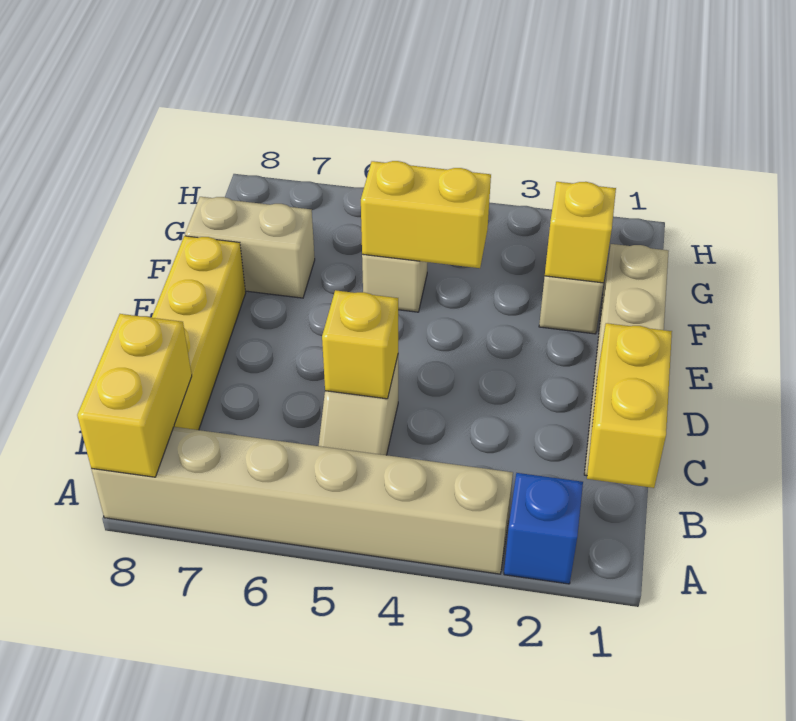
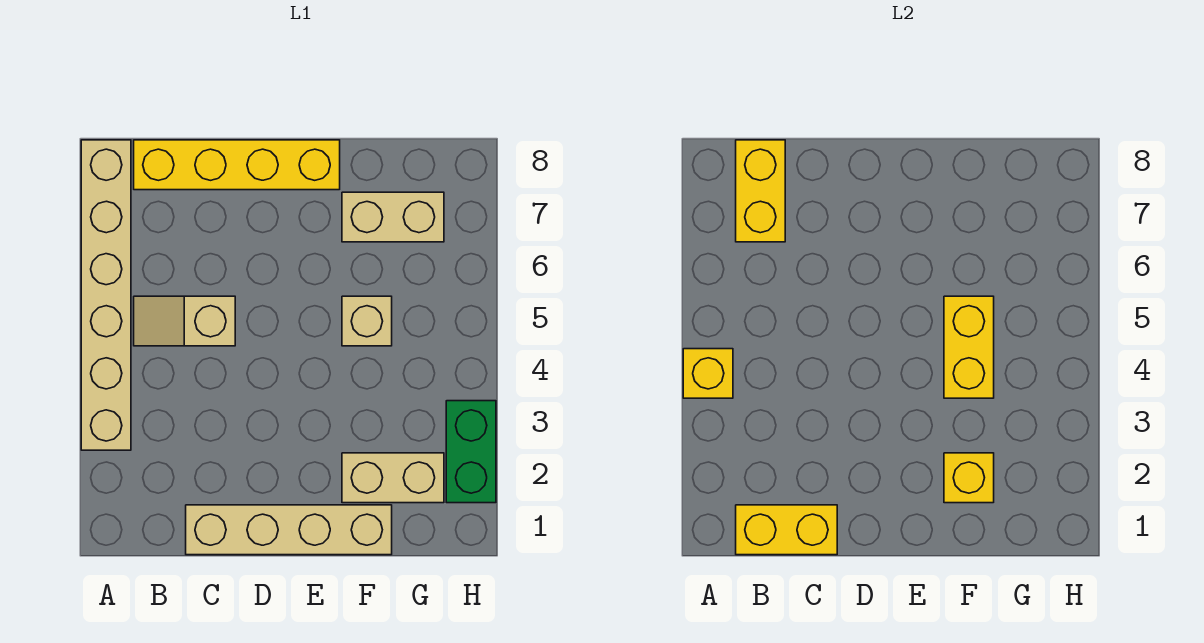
blue brick A2 level 1 -> none
yellow brick A8:B8 level 2 -> yellow brick B7:B8 level 2
yellow brick C5 level 2 -> yellow brick A4 level 2
tan brick F7:F8 level 1 -> tan brick F7:G7 level 1
none -> green brick H2:H3 level 1

